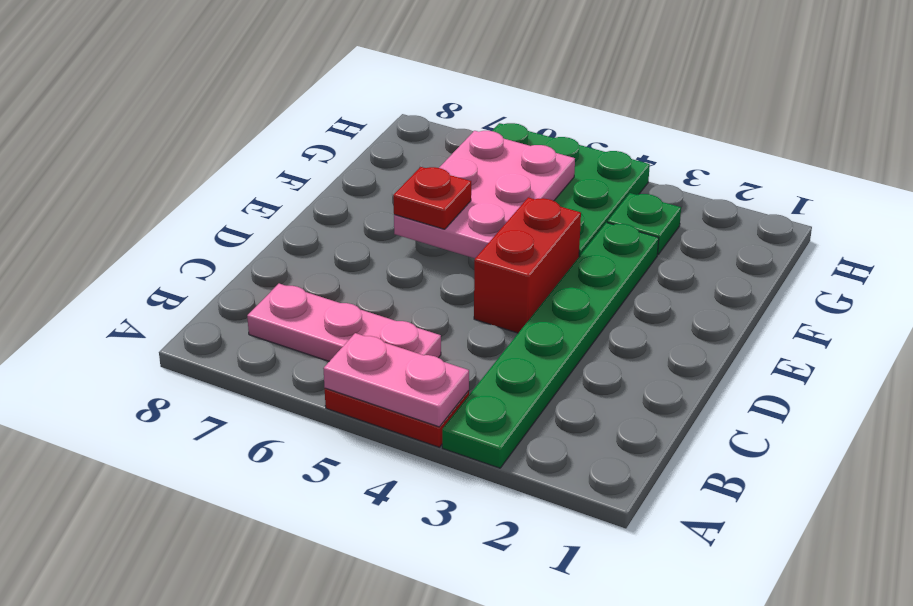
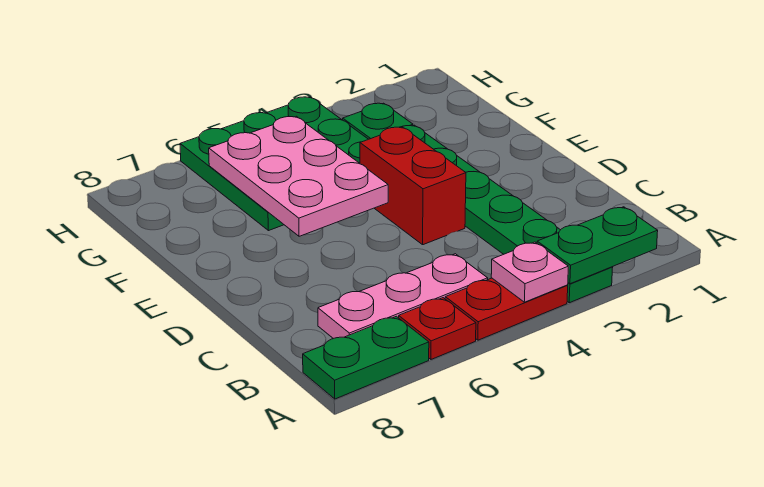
none -> green plate A2:A3 level 2
pink plate A4:A5 level 2 -> pink plate A4 level 2
none -> green plate A7:A8 level 1
red plate E6 level 3 -> red plate A6 level 1

